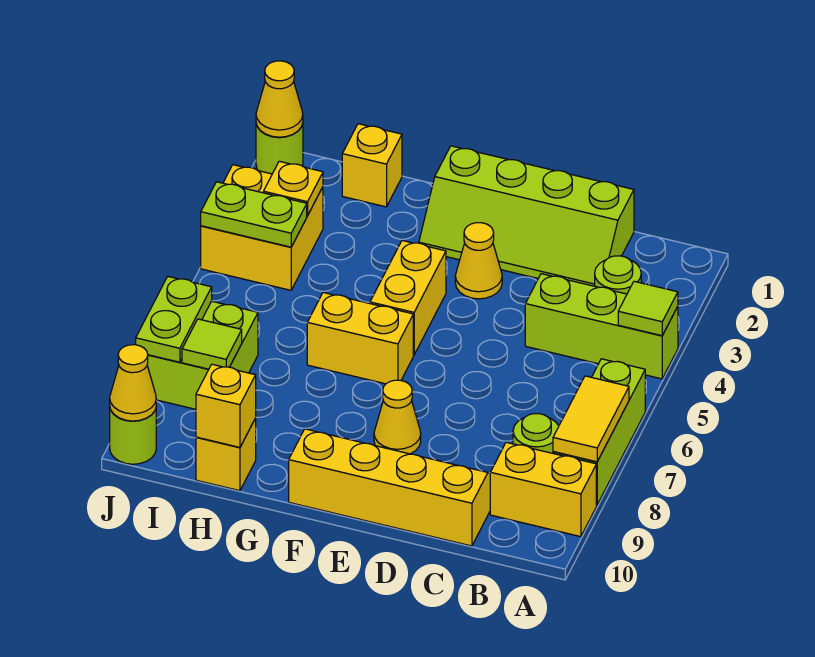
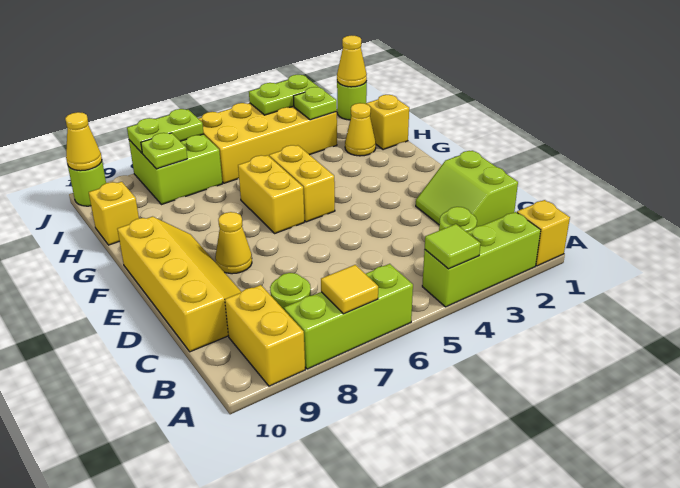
lime brick A4:C4 level 1 -> lime brick A2:A4 level 1
yellow tile A7:A8 level 2 -> yellow tile A7 level 2
lime slope C1:F2 level 1 top 1 -> lime slope C1:D2 level 1 top 1
yellow cone E3 level 1 -> yellow cone H2 level 1
yellow brick F4:F5 level 1 -> yellow brick F5:G5 level 1
yellow brick H10 level 2 -> yellow brick A1 level 1
yellow brick I3:J4 level 1 -> yellow brick I3:J6 level 1
yellow plate I3 level 2 -> lime plate I3 level 2
lime plate I4:J4 level 2 -> lime plate J3:J4 level 2
lime tile I8 level 2 -> lime plate I8 level 2

